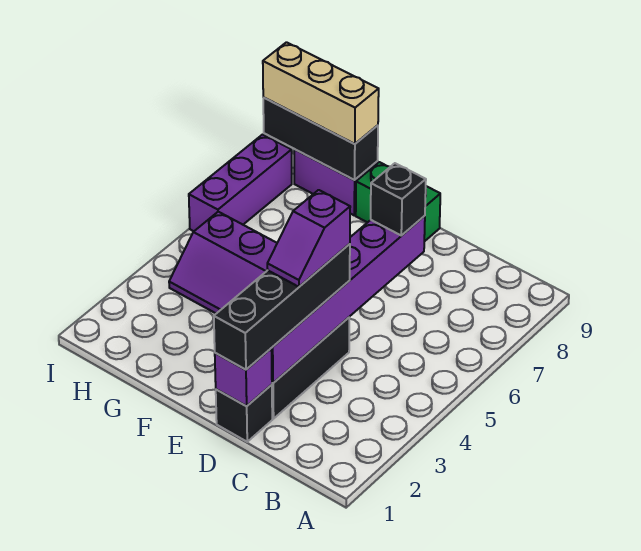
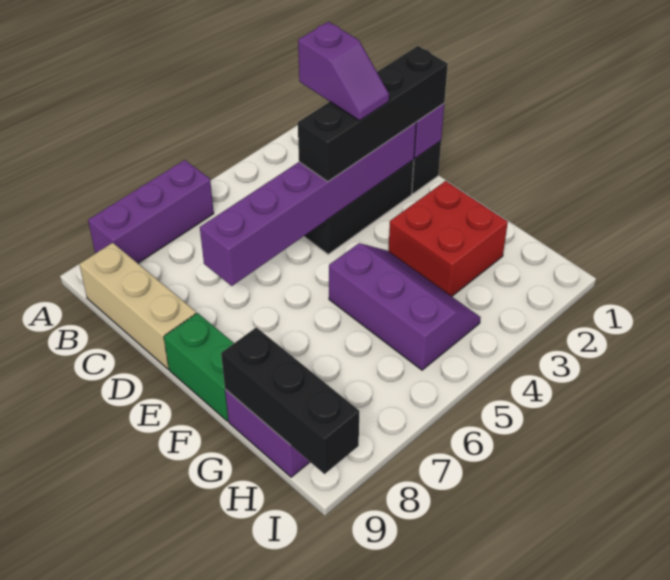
purple slope D3:D4 level 4 top 4 -> purple slope C3:D3 level 4 top C
black brick D7 level 3 -> none
none -> red brick F2:G3 level 1
tan brick G9:I9 level 3 -> tan brick B9:D9 level 1
purple brick I6:I8 level 1 -> purple brick A6:A8 level 1

